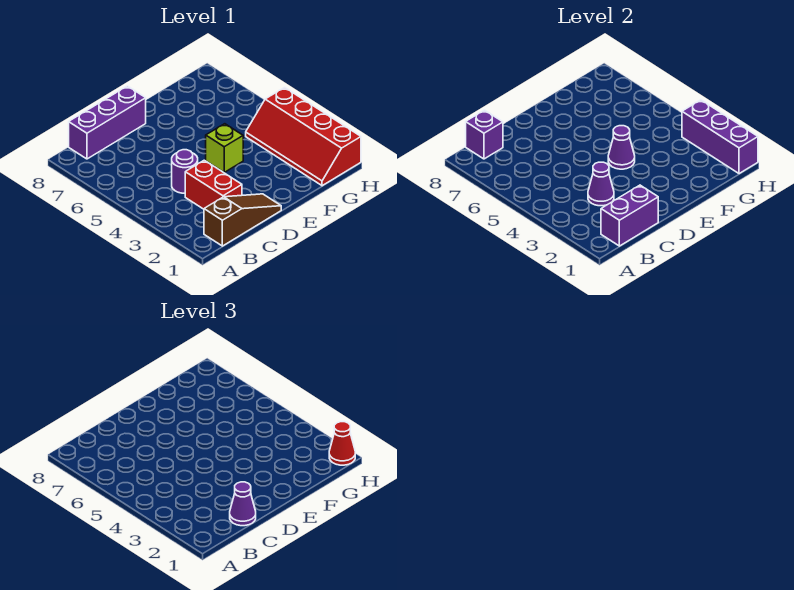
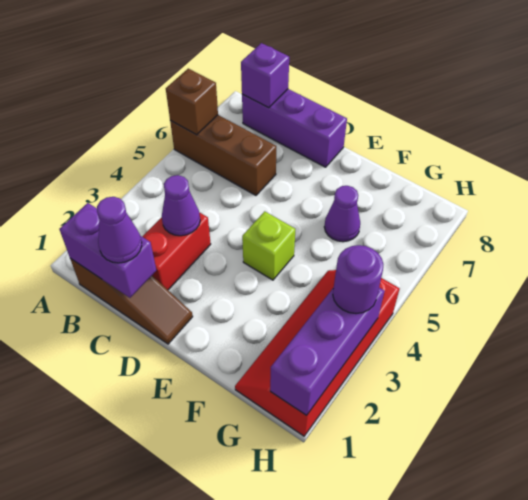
none -> brown brick A6:C6 level 1
none -> brown brick A6 level 2
purple round brick C4 level 1 -> purple round brick H3 level 3
purple cone E4 level 2 -> purple cone F6 level 1
red cone H1 level 3 -> none

